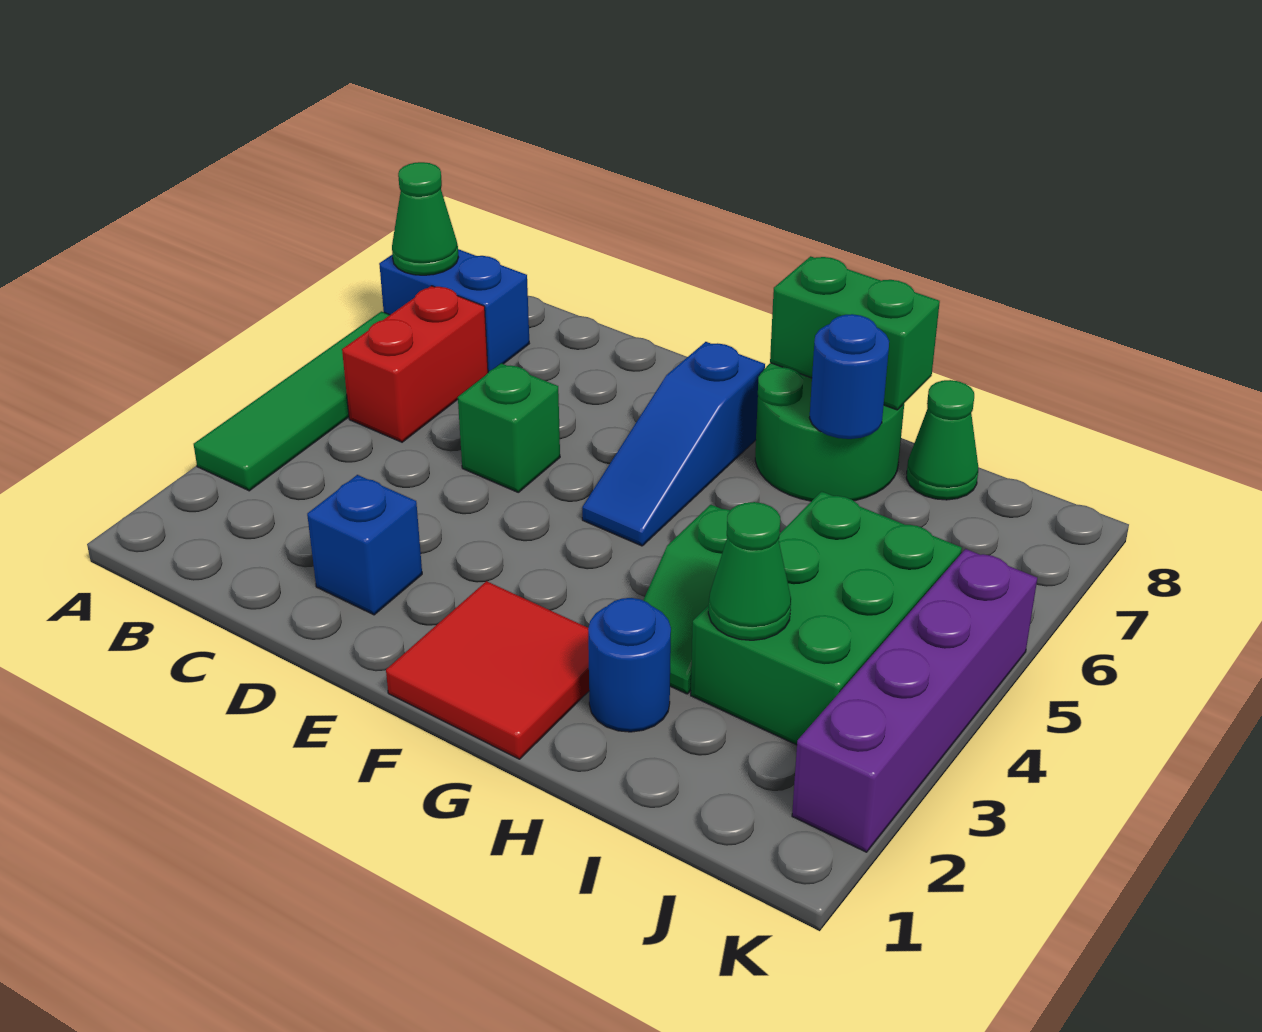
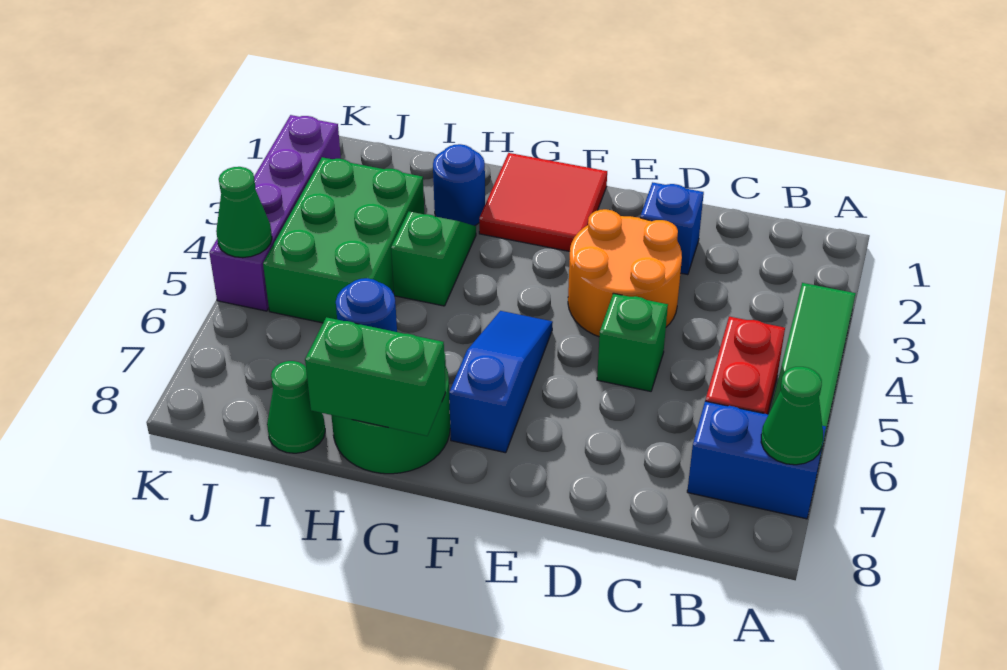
none -> orange round brick D3:E4 level 1
green cone I3 level 2 -> green cone K5 level 2

